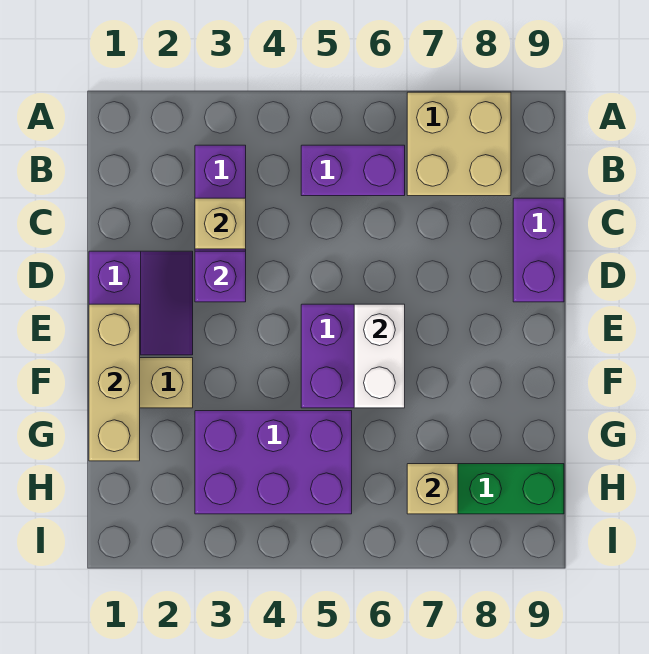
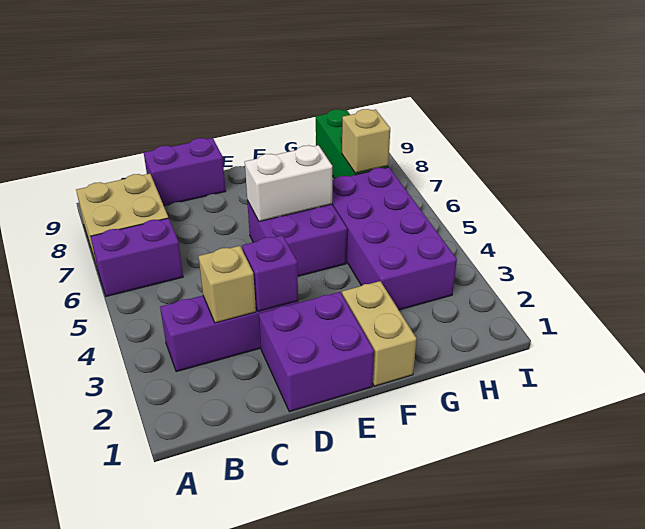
purple brick B5:B6 level 1 -> purple brick A6:B6 level 1
purple slope D1:E2 level 1 top 1 -> purple brick D1:E2 level 1
tan brick E1:G1 level 2 -> none
purple brick G3:H5 level 1 -> purple brick G3:H6 level 1

